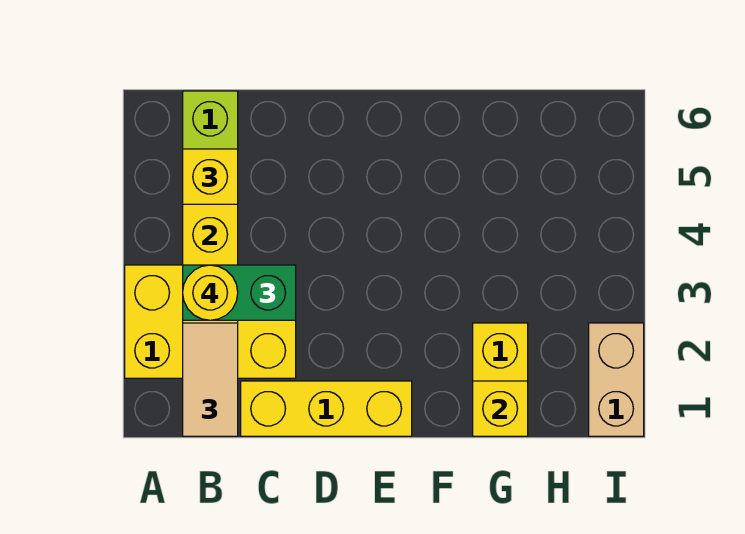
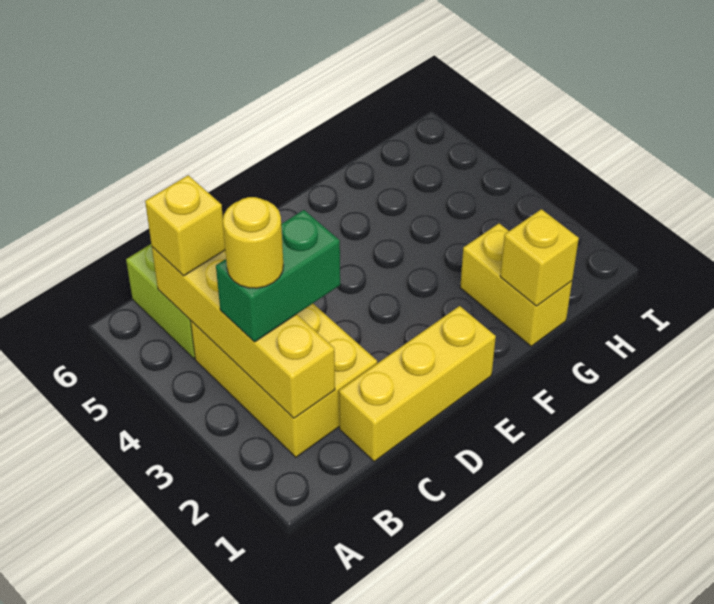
yellow brick A2:C3 level 1 -> yellow brick B2:C4 level 1
tan tile B1:B2 level 3 -> none
tan brick I1:I2 level 1 -> none

